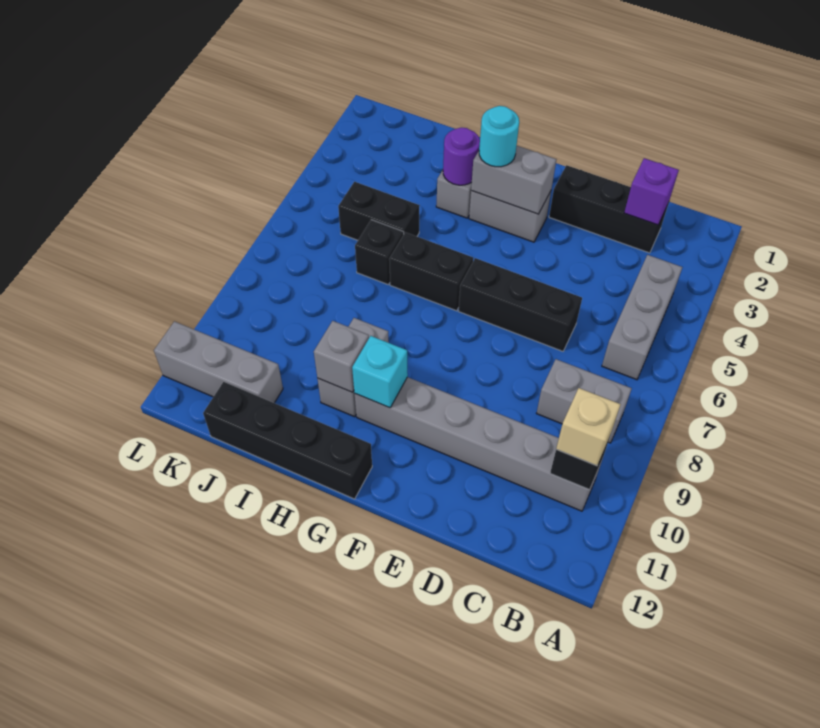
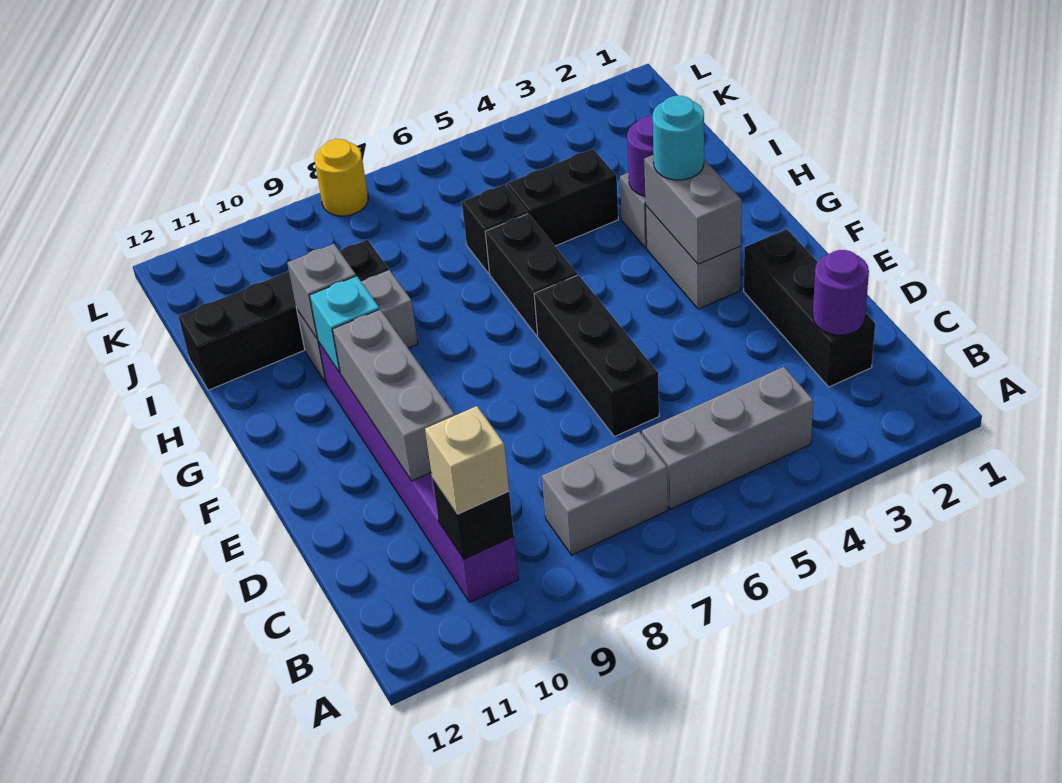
grey brick B8:C8 level 1 -> grey brick B7:B8 level 1
grey brick B10:G10 level 1 -> purple brick B10:G10 level 1
purple brick C2 level 2 -> purple round brick C2 level 2
black brick G12:J12 level 1 -> black brick I9:I12 level 1
black brick I5:J5 level 1 -> black brick I4:I5 level 1
grey brick J11:L11 level 1 -> grey brick D10:F10 level 2
none -> yellow round brick L8 level 1

